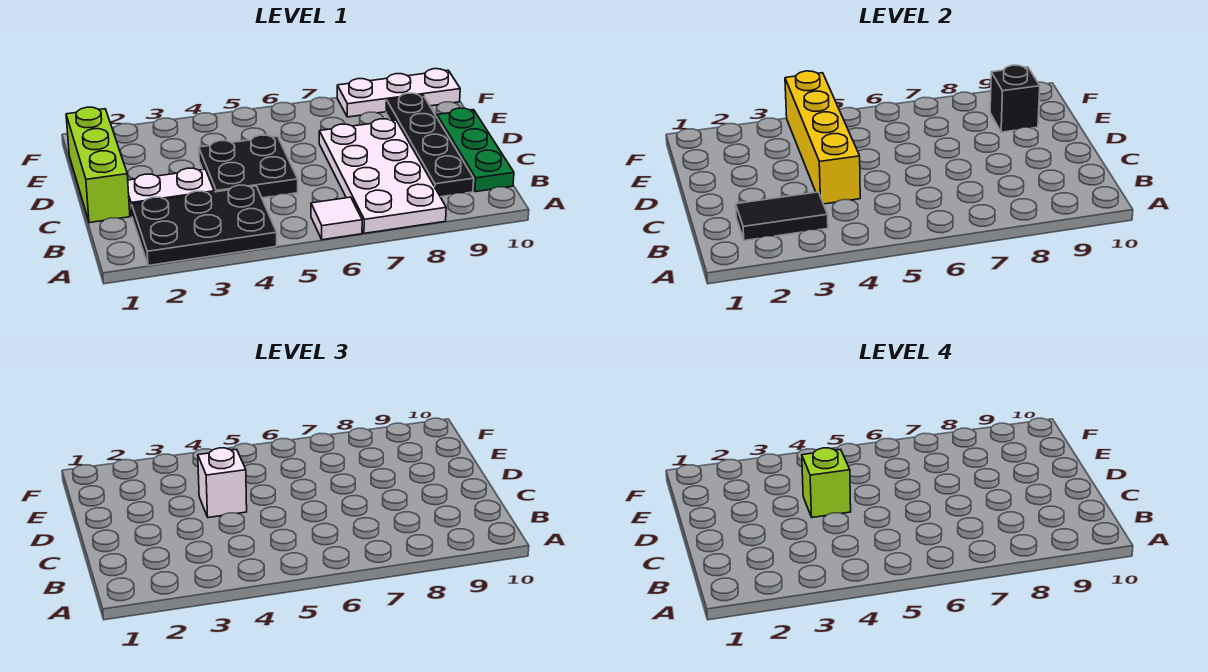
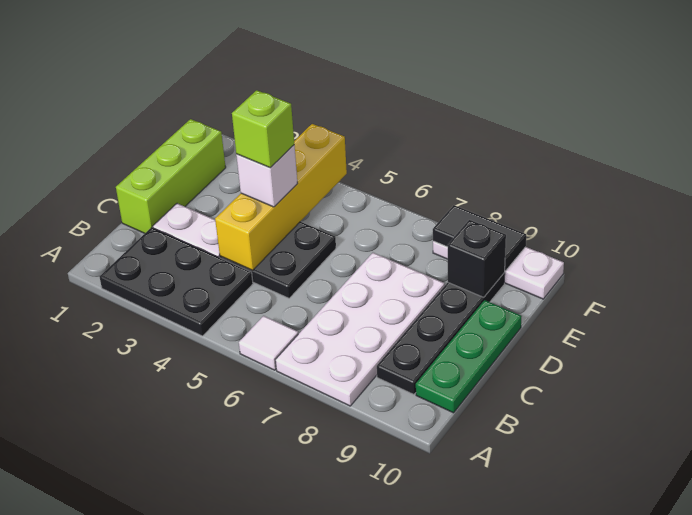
black tile B2:B3 level 2 -> black tile F8:F9 level 2

